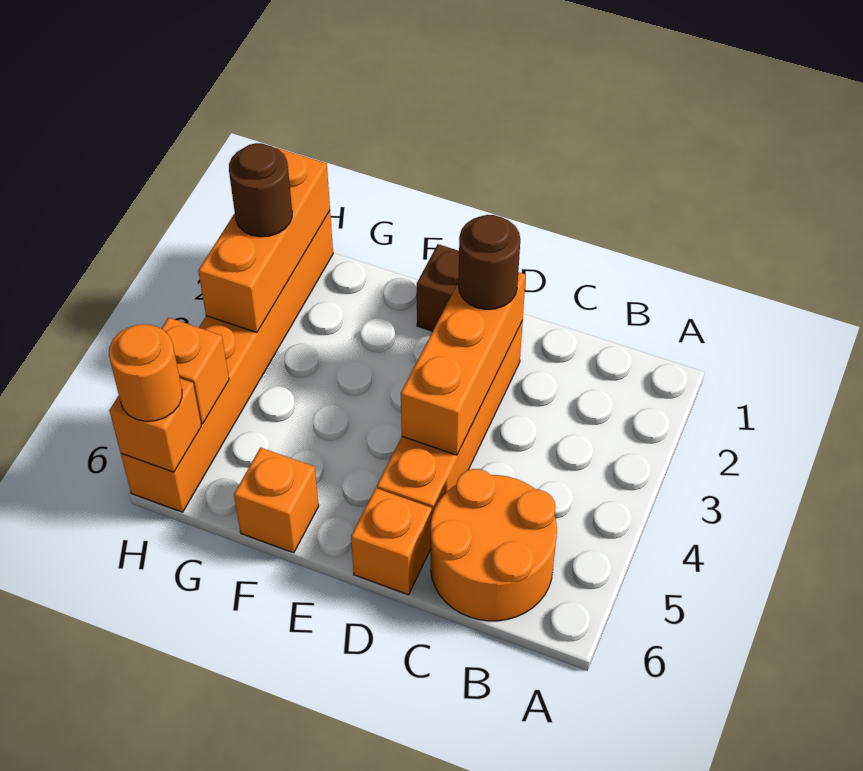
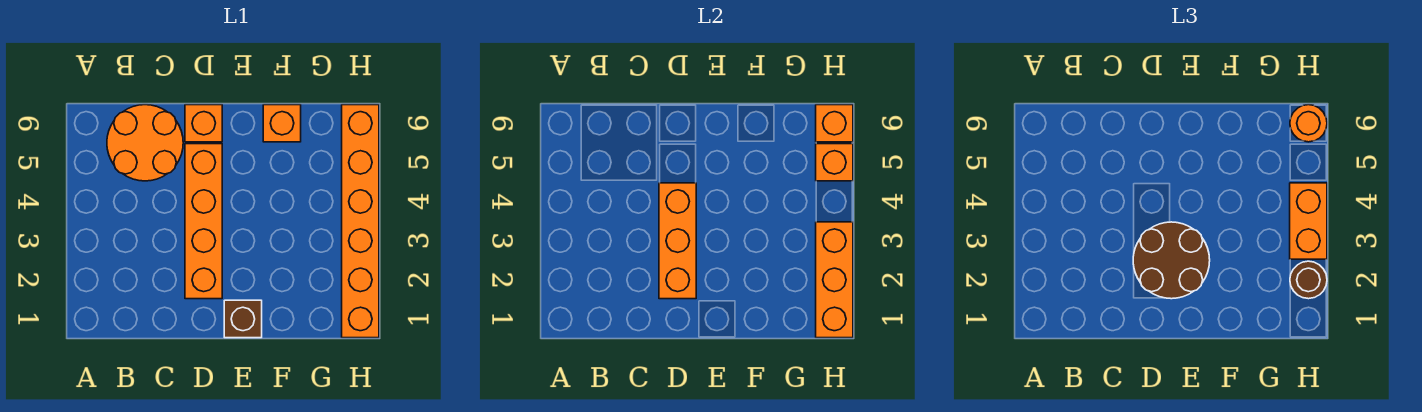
brown round brick D2 level 3 -> brown round brick D2:E3 level 3
none -> orange brick H3:H4 level 3

